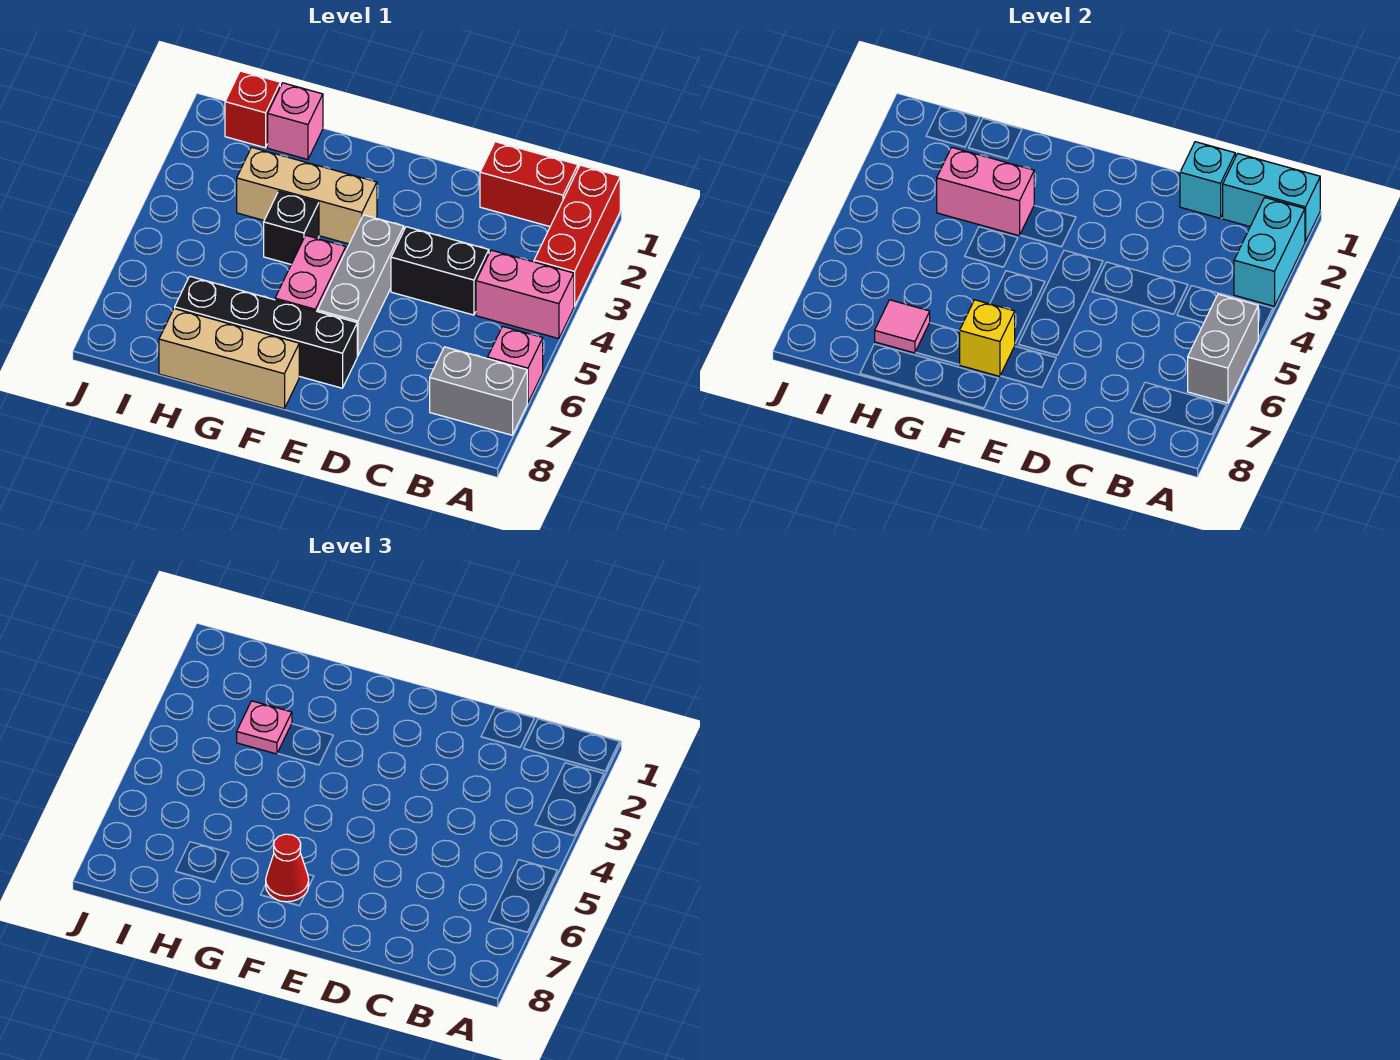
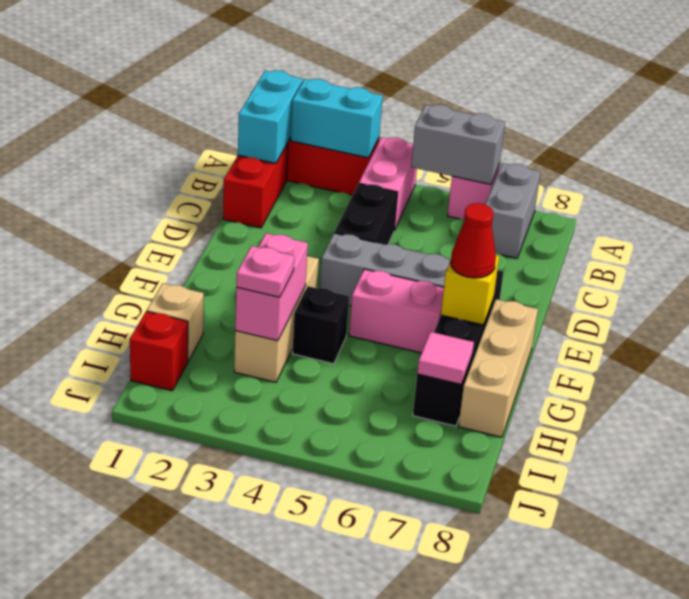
cyan brick C1 level 2 -> none
pink brick H1 level 1 -> tan brick H1 level 1

